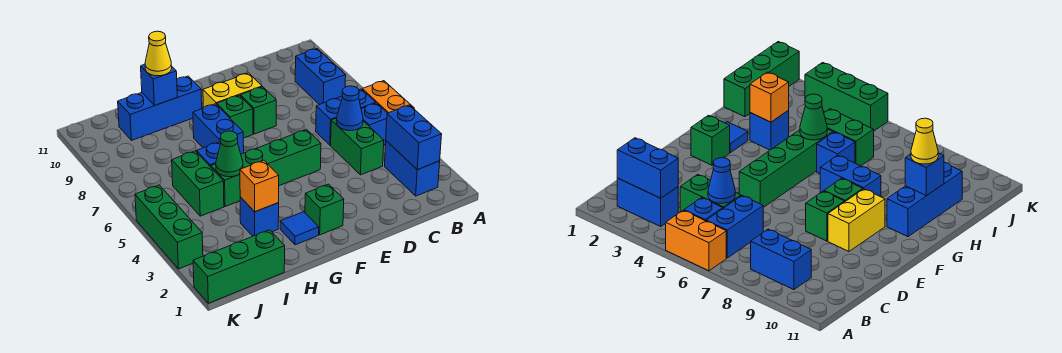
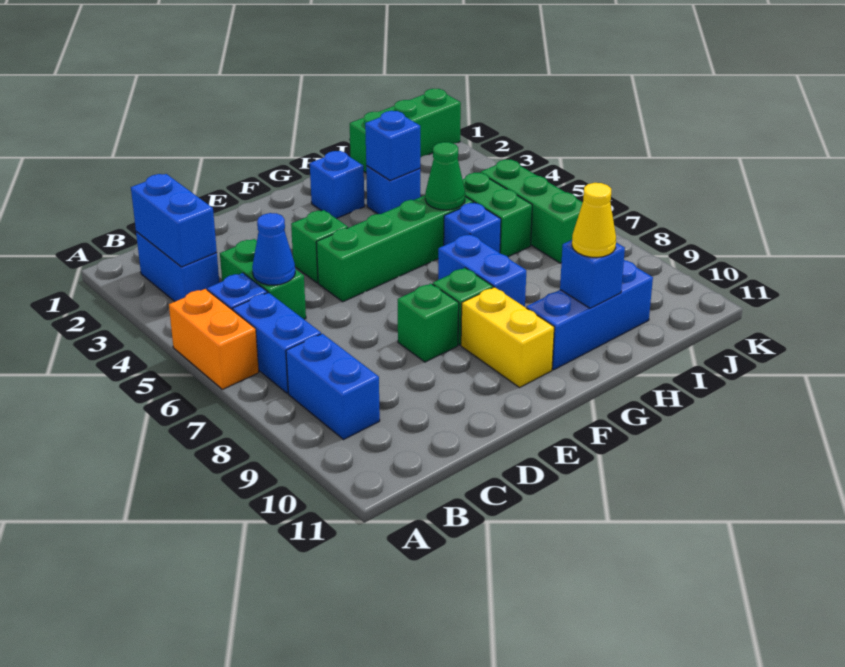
blue brick B6:C6 level 1 -> blue brick B6:B7 level 1
yellow brick E9:F9 level 1 -> yellow brick F9:F10 level 1
green brick F2 level 1 -> green brick E4 level 1
blue tile G2 level 1 -> blue brick G2 level 1
orange brick H3 level 2 -> blue brick H3 level 2
green brick K3:K5 level 1 -> green brick J5:J7 level 1

